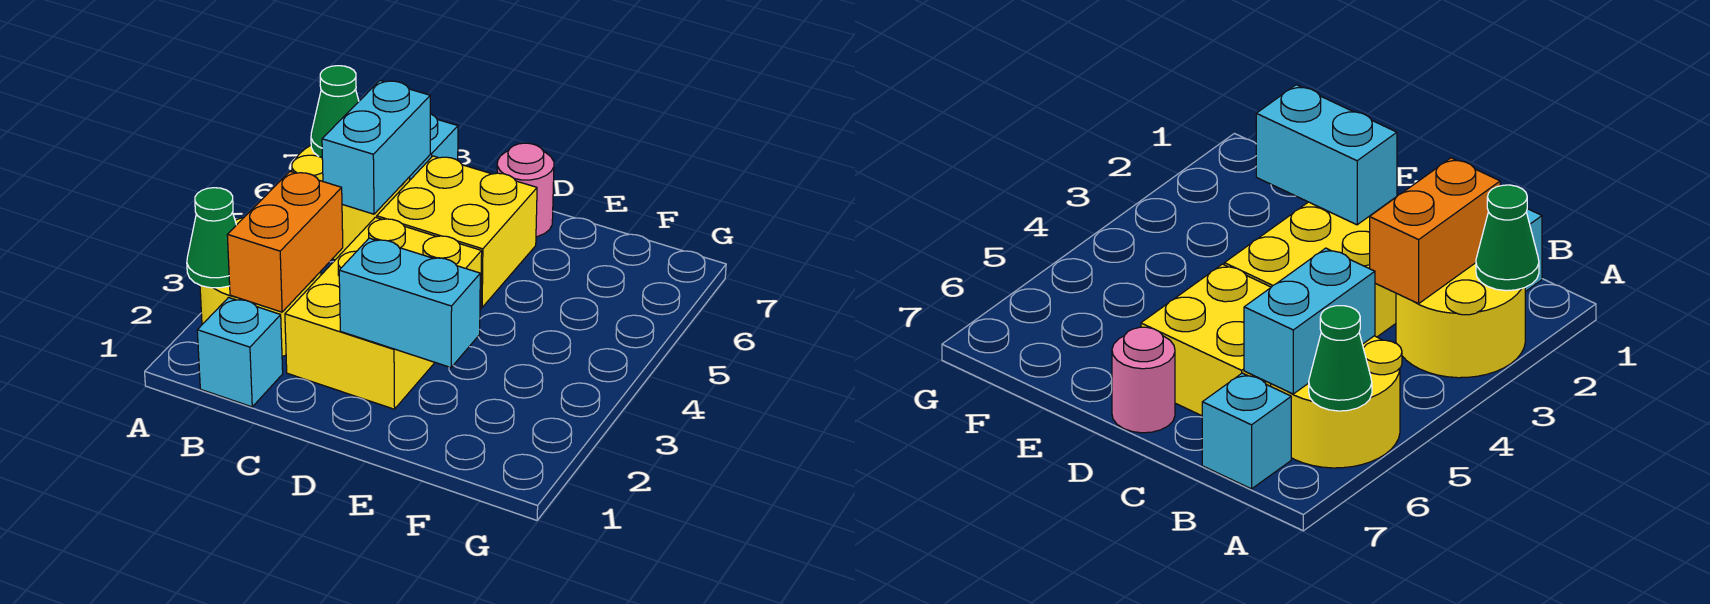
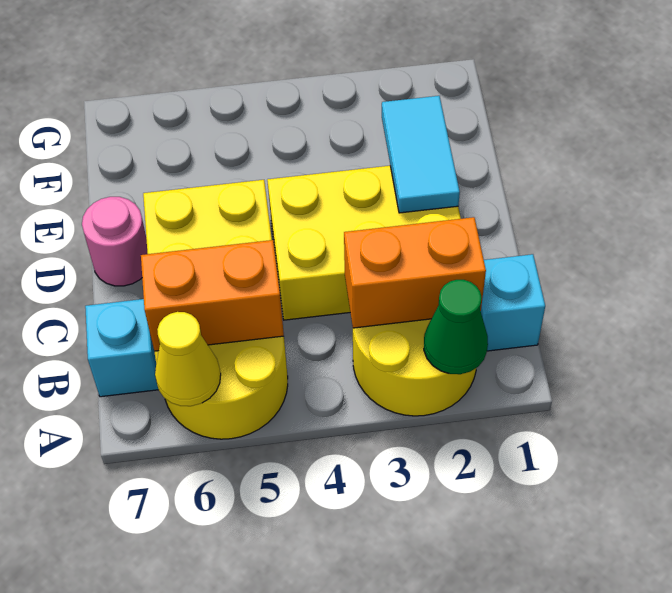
green cone A6 level 2 -> yellow cone A6 level 2
cyan brick B5:B6 level 2 -> orange brick B5:B6 level 2
cyan brick D2:E2 level 2 -> cyan tile D2:E2 level 2

